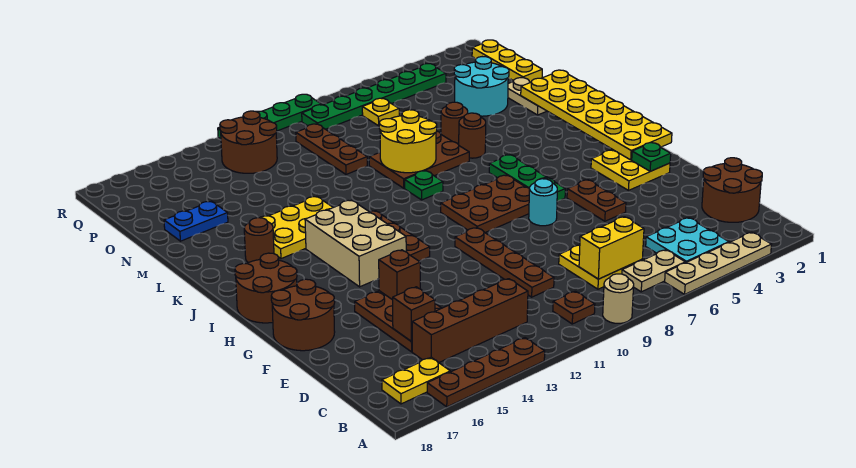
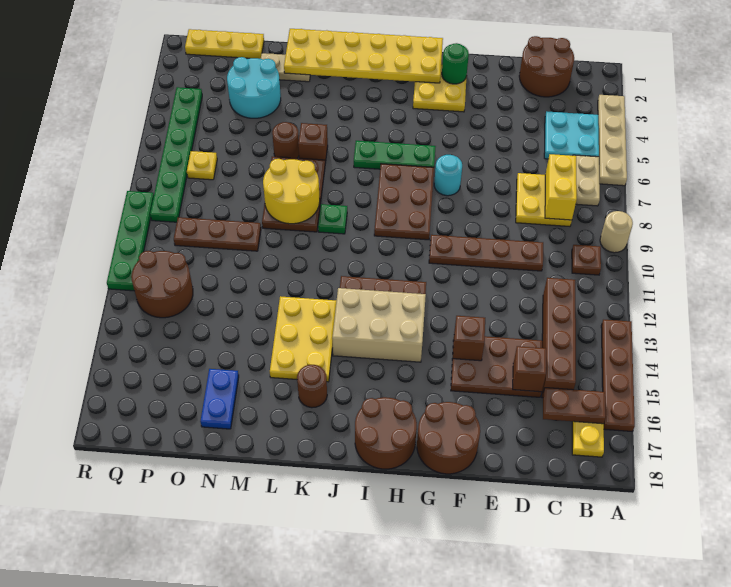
brown plate F5:G5 level 1 -> brown plate B16:C16 level 2
green plate G2 level 2 -> green round brick G2 level 2
brown round brick L6 level 1 -> brown brick L6 level 1

